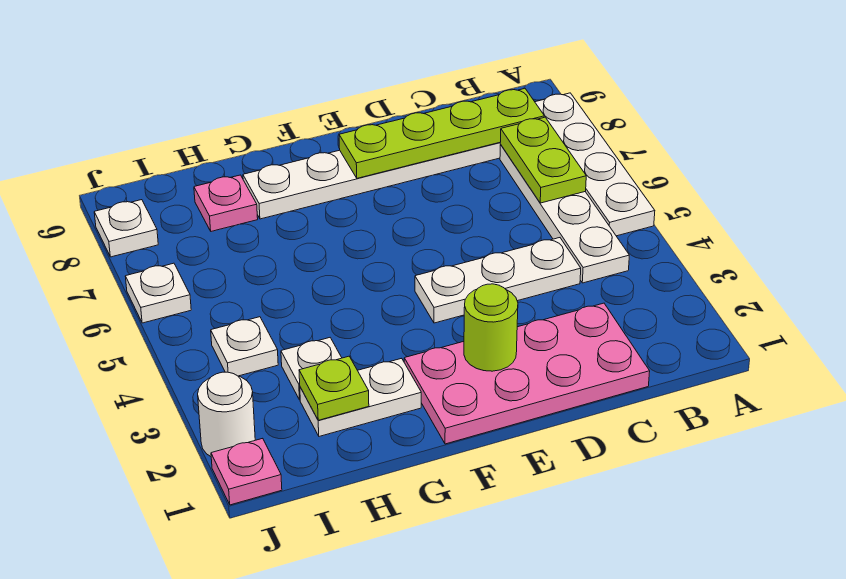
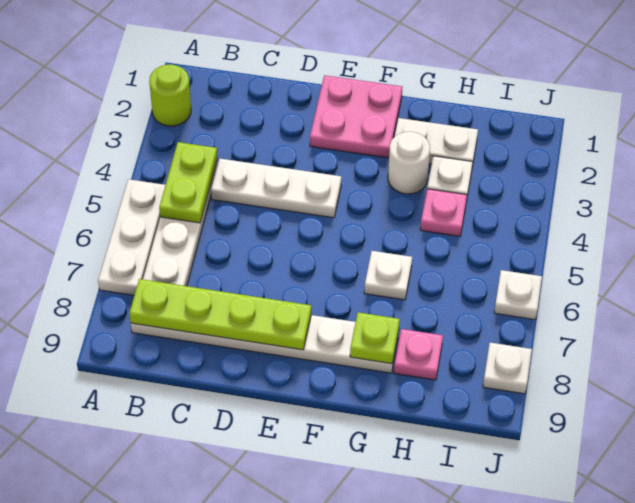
white plate A5:A8 level 1 -> white plate A5:A7 level 1
lime plate B6:B7 level 2 -> lime plate B4:B5 level 2
pink plate C1:F2 level 1 -> pink plate E1:F2 level 1
lime round brick E2 level 2 -> lime round brick A2 level 1
lime plate H2 level 2 -> lime plate G8 level 2
white plate I4 level 1 -> white plate G6 level 1
pink plate J1 level 1 -> pink plate H4 level 1
white round brick J2 level 1 -> white round brick G3 level 1

